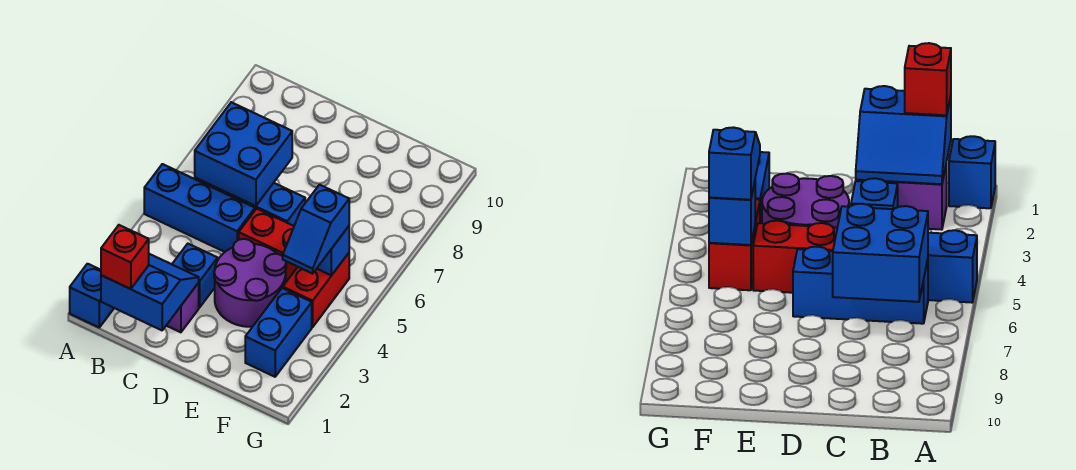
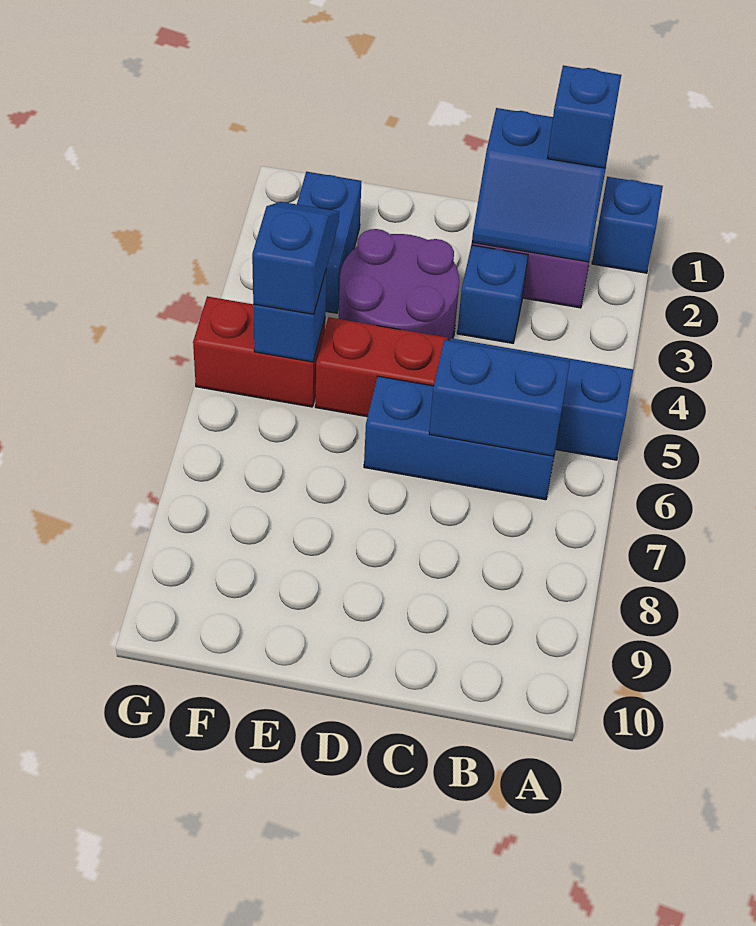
red brick B1 level 3 -> blue brick B1 level 3
blue brick B6:C7 level 2 -> blue brick B6:C6 level 2
red brick F4:F5 level 1 -> red brick F5:G5 level 1

